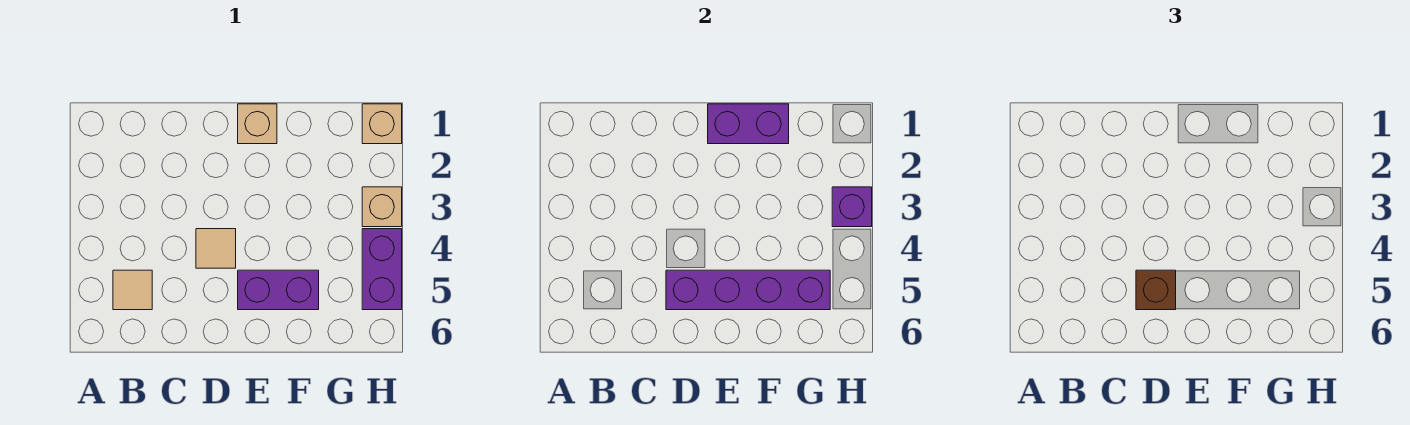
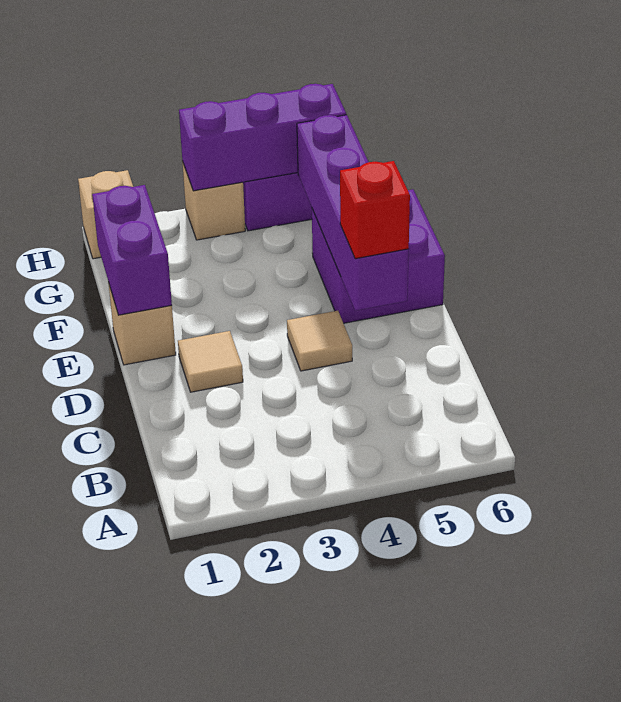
tan tile B5 level 1 -> tan tile D2 level 1
brown brick D5 level 3 -> red brick D5 level 3
purple brick E5:F5 level 1 -> purple brick E5:F6 level 1
purple brick H3 level 2 -> purple brick H3:H5 level 2

